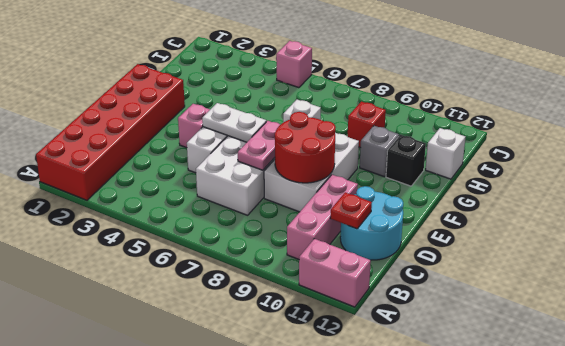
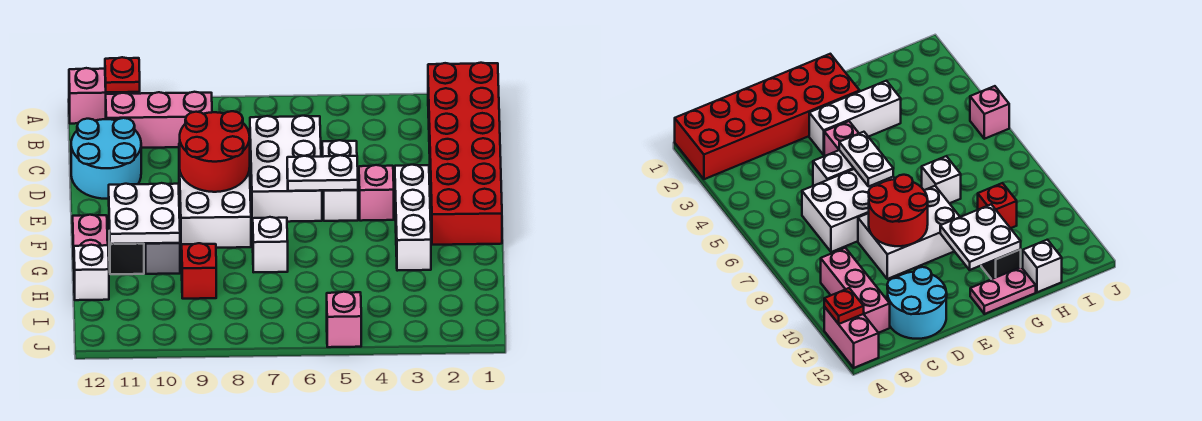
pink brick B10:D10 level 1 -> pink brick B9:B11 level 1
red plate C11 level 2 -> red plate A11 level 2
pink plate D7:E7 level 2 -> pink plate F12:G12 level 1
none -> white brick E3:G3 level 1
none -> white plate F10:G11 level 2

